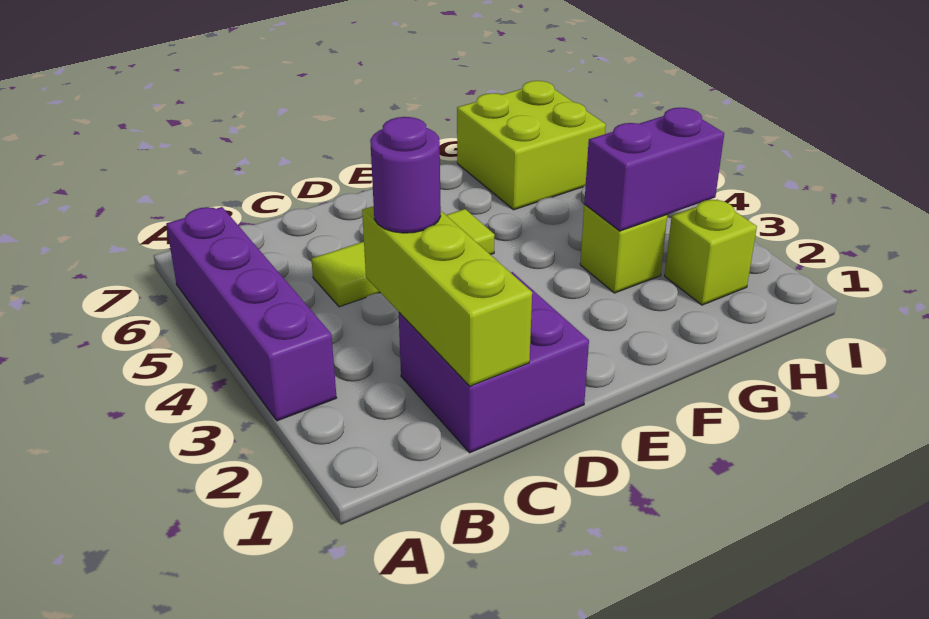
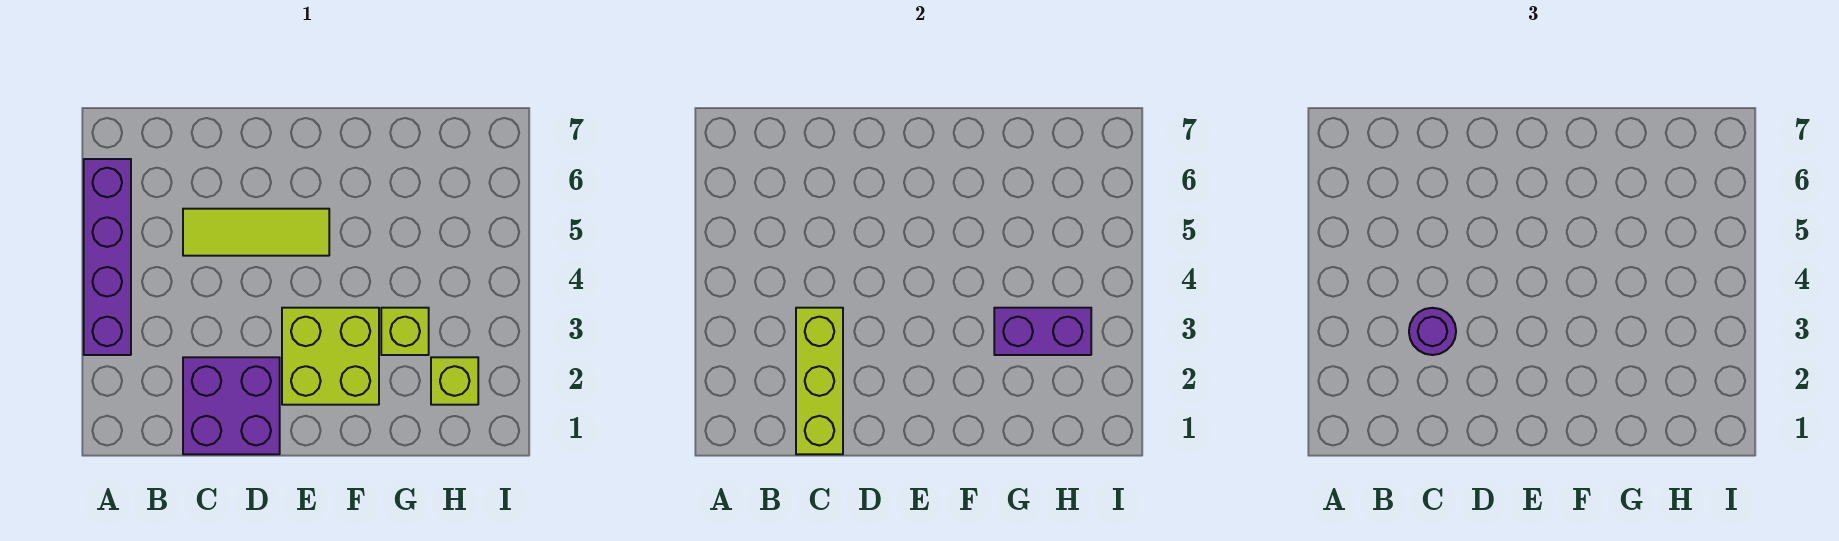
lime brick G6:H7 level 1 -> lime brick E2:F3 level 1

